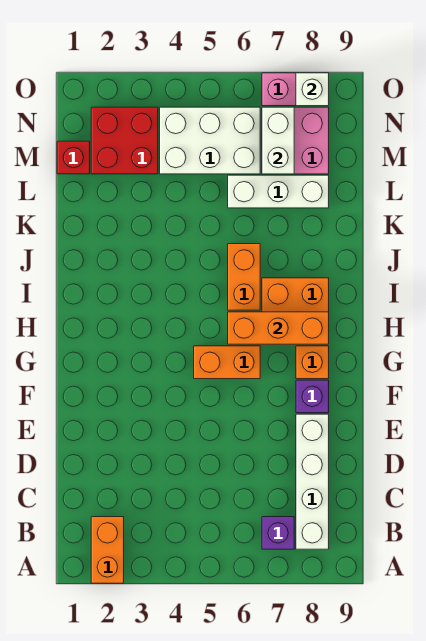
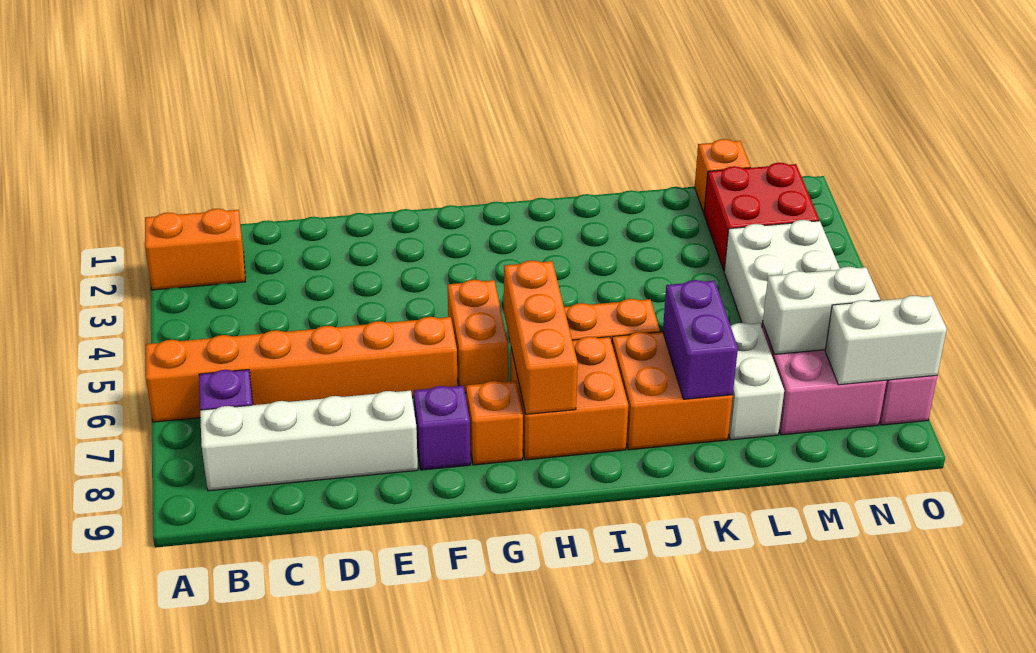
none -> orange brick A6:F6 level 1
none -> orange brick J7:K8 level 1
none -> purple brick K7:K8 level 2
white brick L6:L8 level 1 -> white brick L7:L8 level 1
red brick M1 level 1 -> orange brick M1 level 1
white brick O8 level 2 -> white brick N8:O8 level 2

